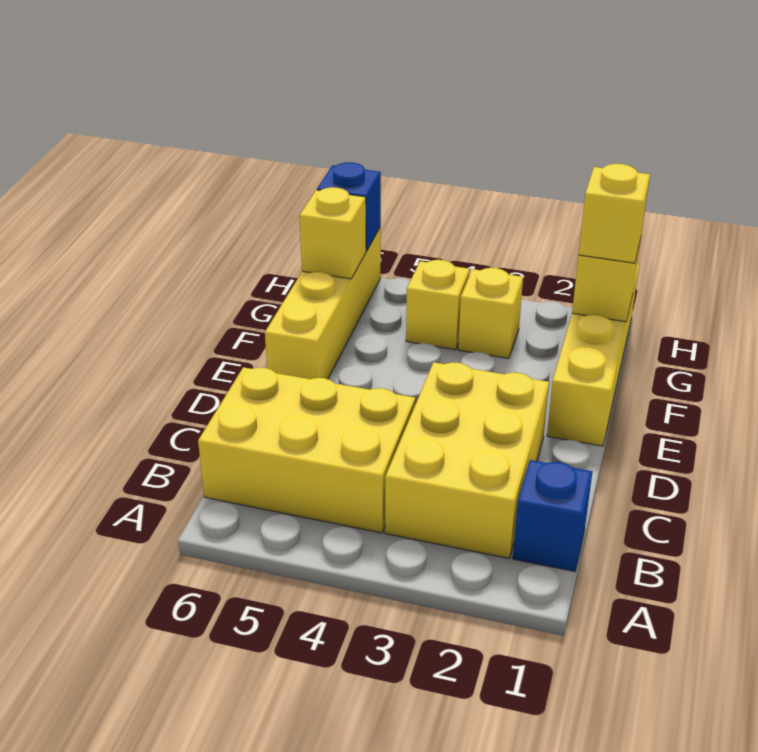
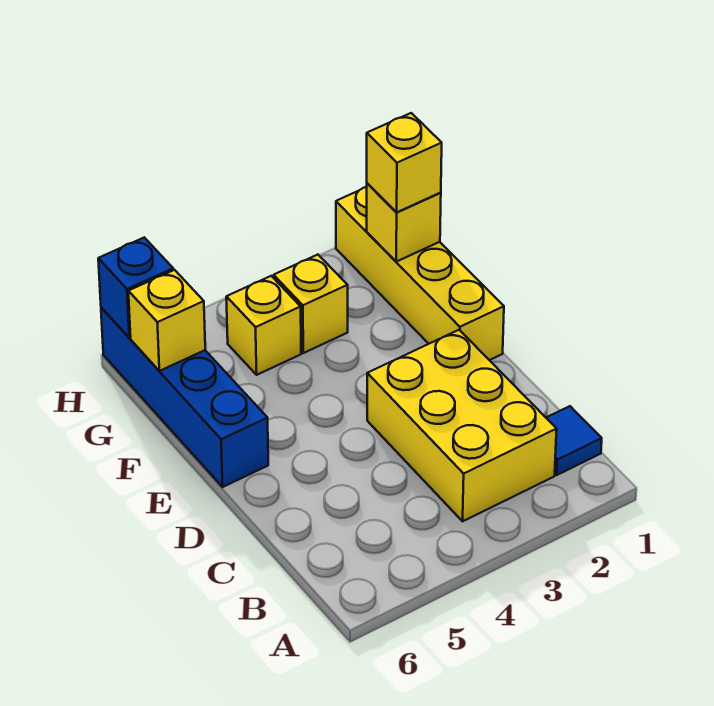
blue brick B1 level 1 -> blue tile B1 level 1
yellow brick B4:C6 level 1 -> none
yellow brick E6:H6 level 1 -> blue brick E6:H6 level 1

